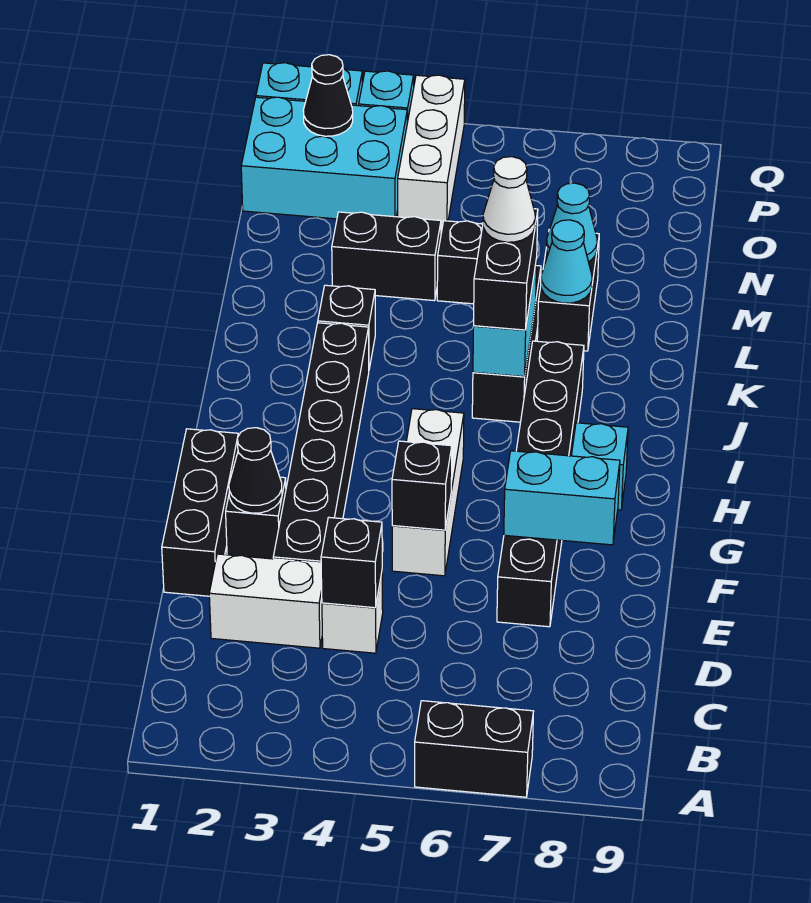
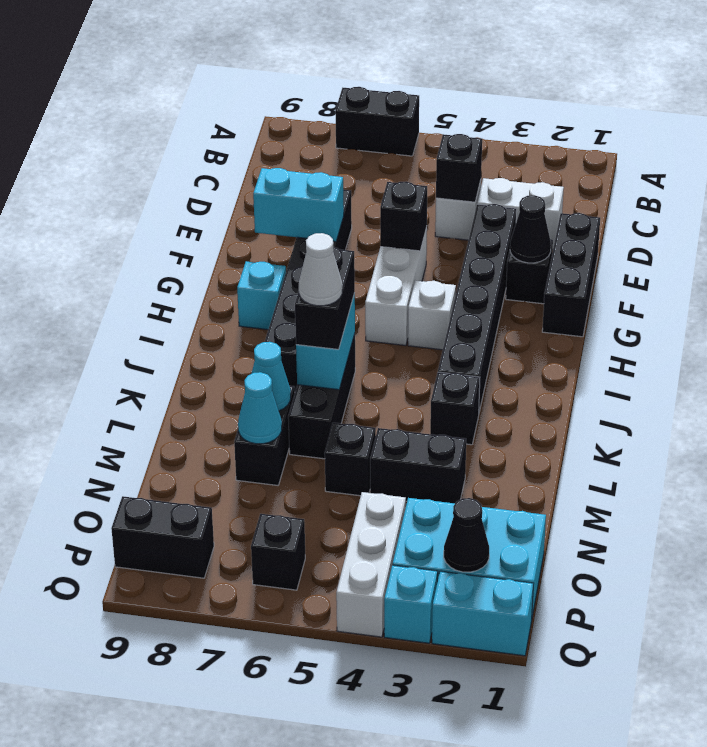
none -> white brick H4 level 1
none -> black brick P6 level 1
none -> black brick P8:P9 level 1

